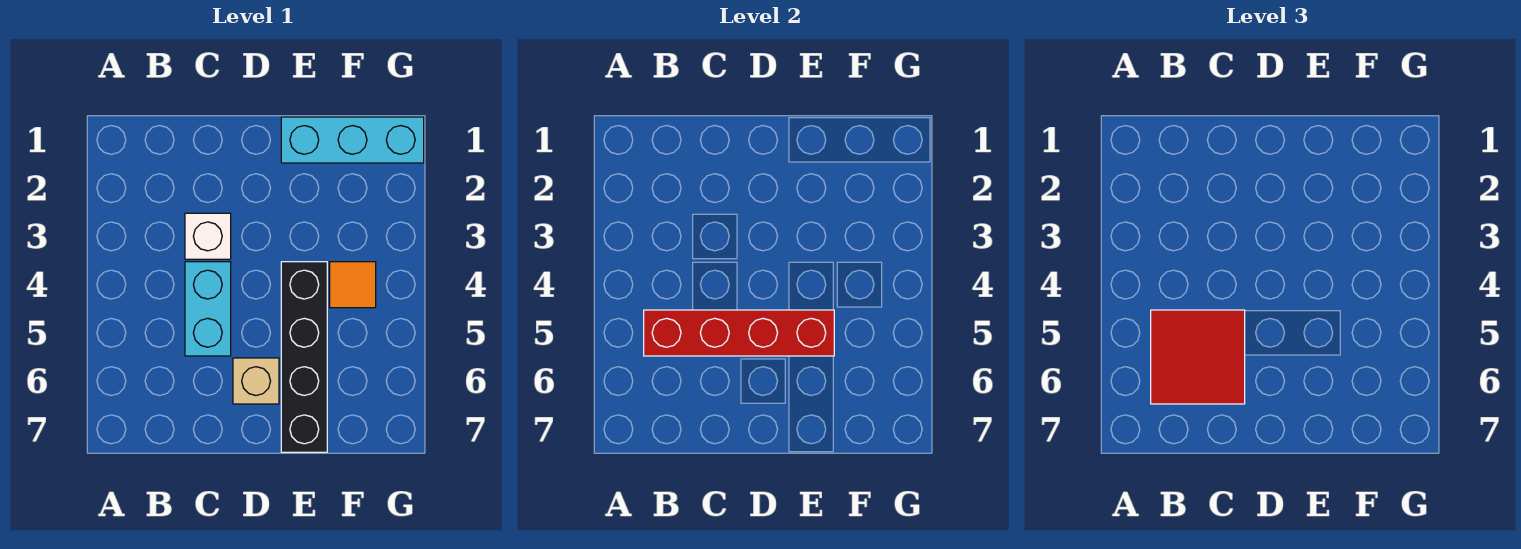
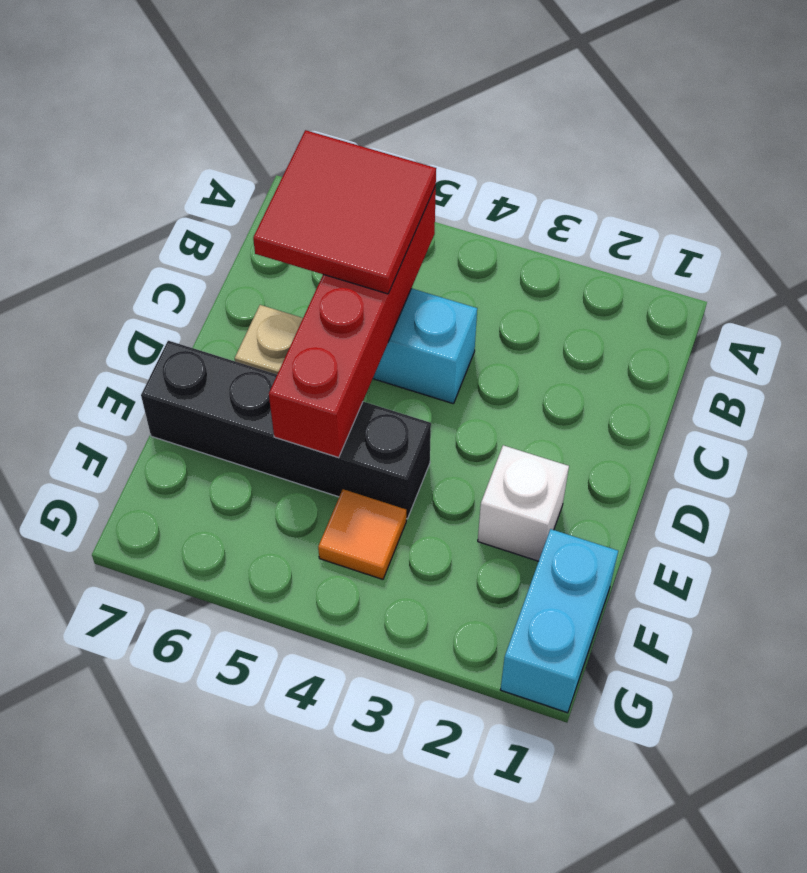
white brick C3 level 1 -> white brick E2 level 1
cyan brick E1:G1 level 1 -> cyan brick F1:G1 level 1

